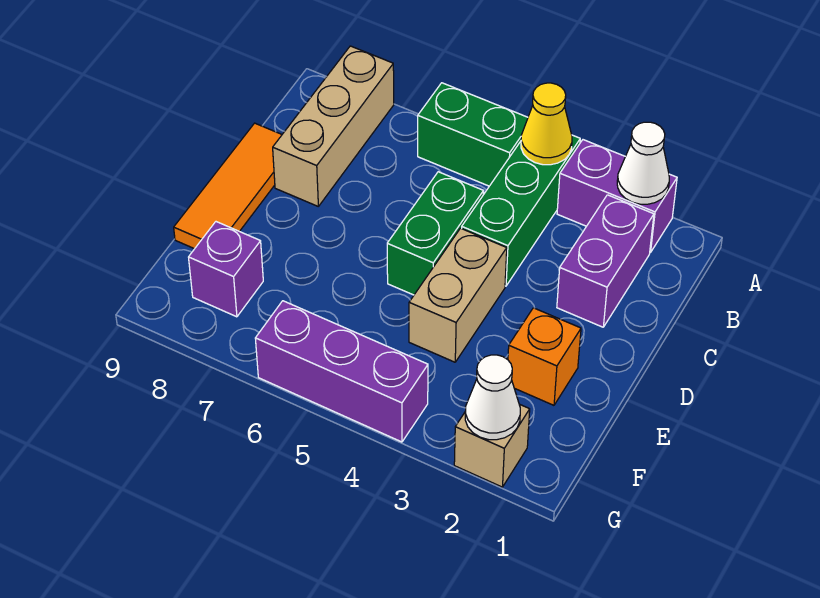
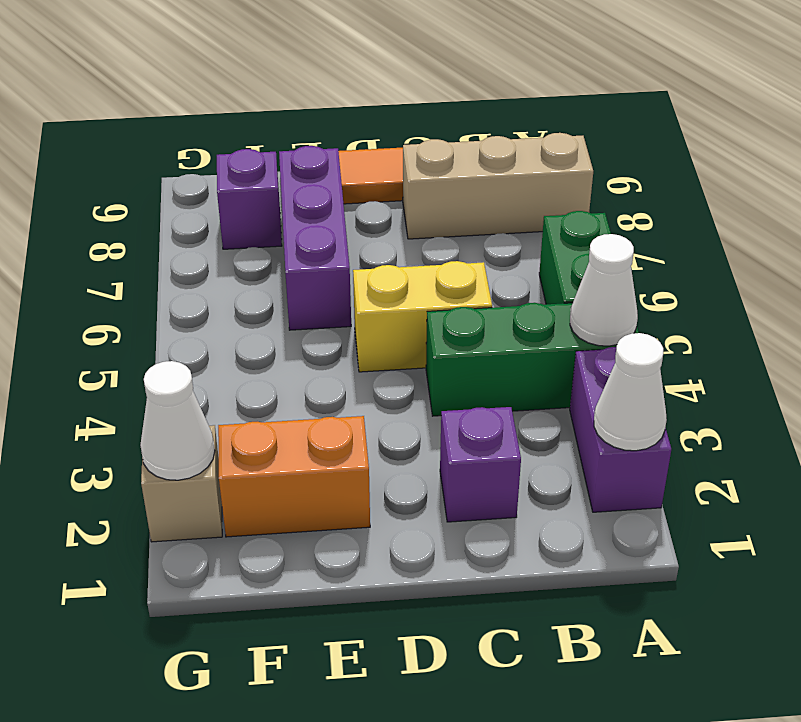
yellow cone A4 level 2 -> white cone A4 level 2
purple brick B2:C2 level 1 -> purple brick C2 level 1
green brick C5:D5 level 1 -> yellow brick C5:D5 level 1
tan brick D4:E4 level 1 -> none
orange brick E2 level 1 -> orange brick E2:F2 level 1
purple brick G4:G6 level 1 -> purple brick E6:E8 level 1

